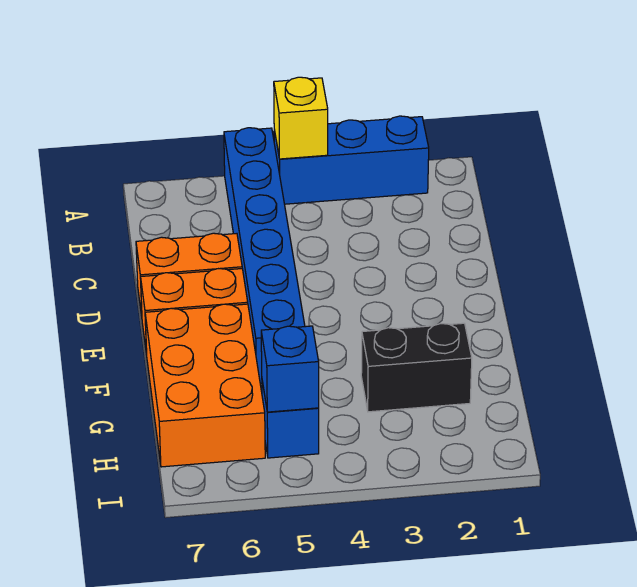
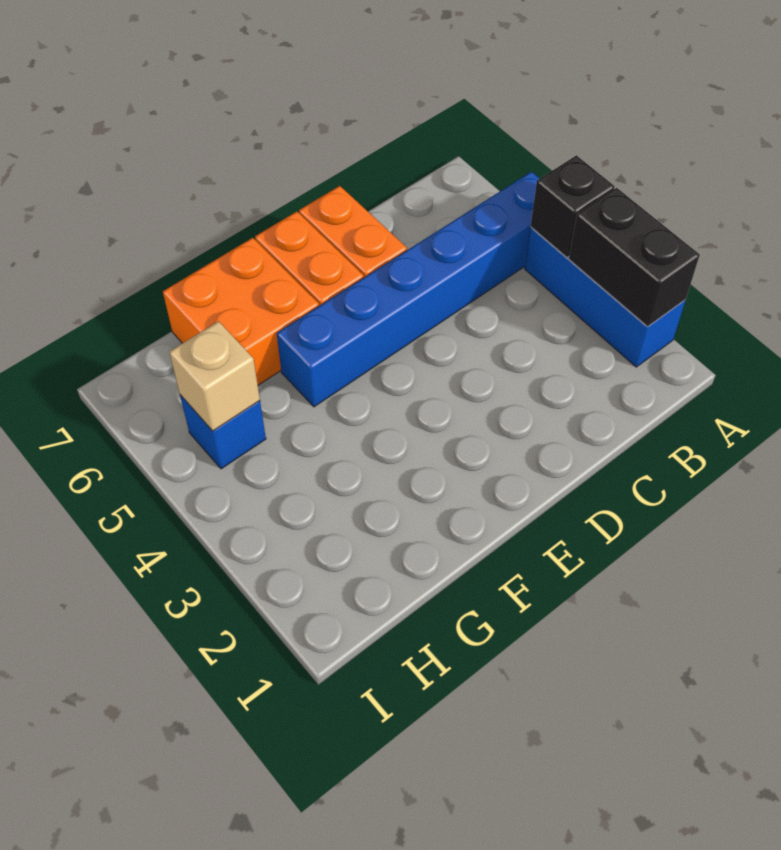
yellow brick A4 level 2 -> black brick A4 level 2
orange brick F6:H7 level 1 -> orange brick F6:G7 level 1
black brick G2:G3 level 1 -> black brick A2:A3 level 2
blue brick H5 level 2 -> tan brick H5 level 2

